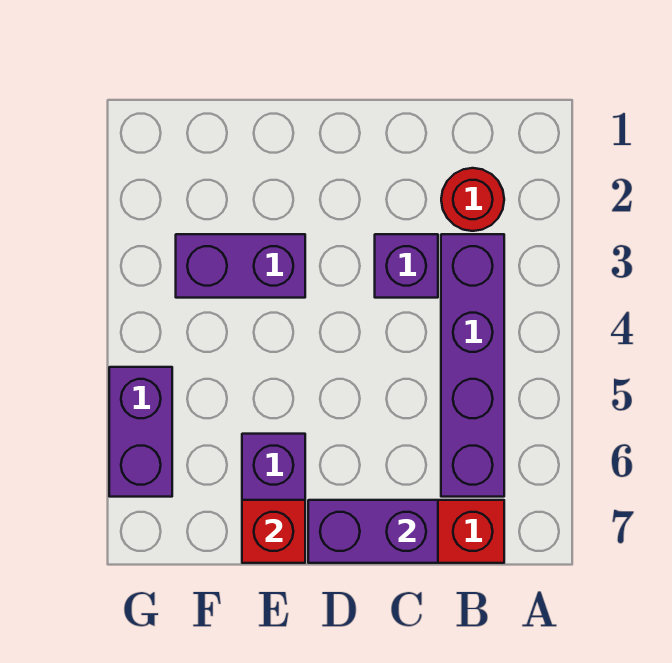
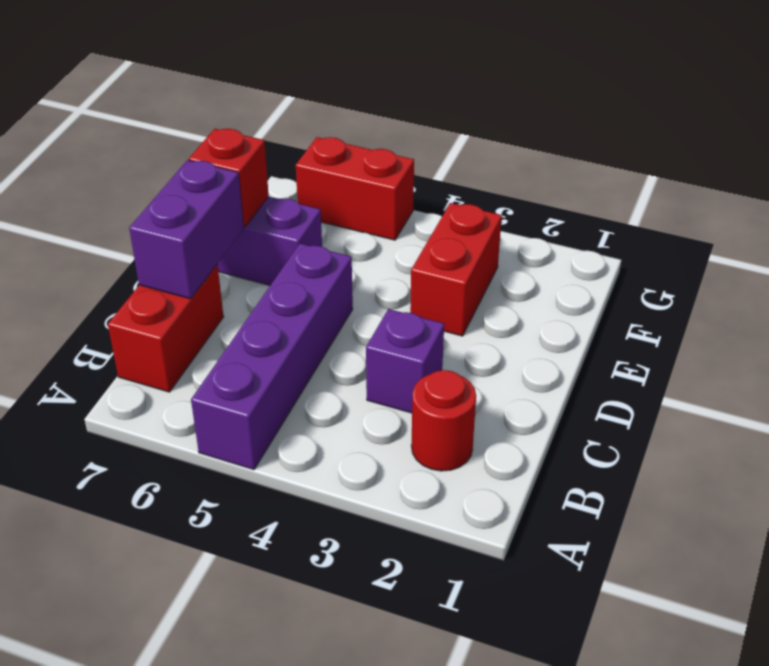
purple brick B3:B6 level 1 -> purple brick A5:D5 level 1
purple brick E3:F3 level 1 -> red brick E3:F3 level 1
purple brick G5:G6 level 1 -> red brick G5:G6 level 1

